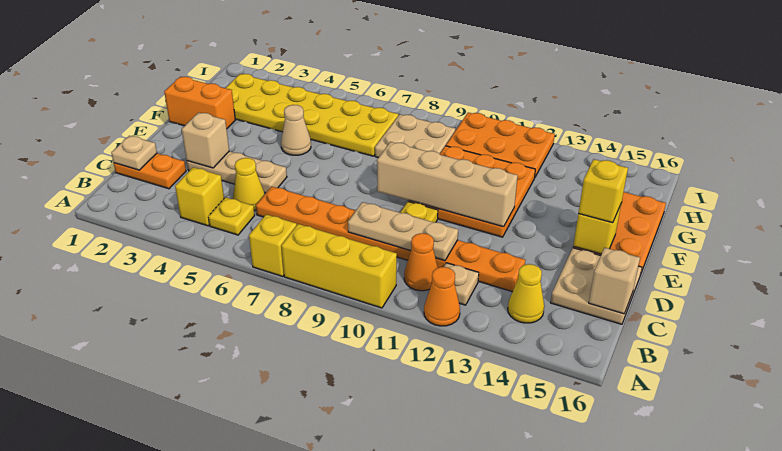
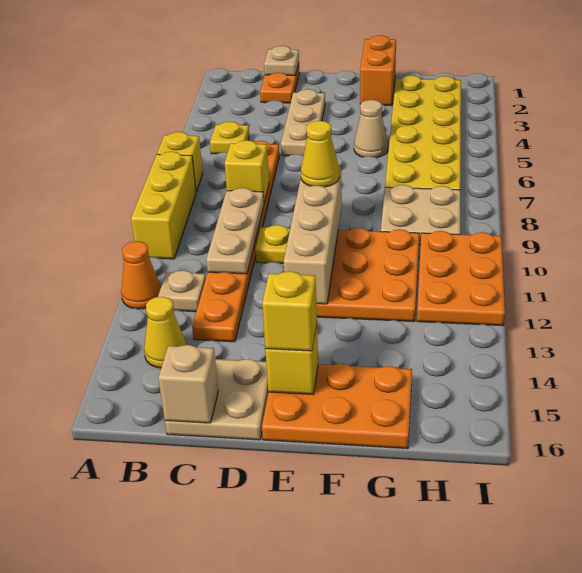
yellow brick B4 level 1 -> yellow brick C8 level 2
orange cone B11 level 1 -> none
yellow cone C5 level 1 -> yellow cone E9 level 3
tan brick D3 level 2 -> none

